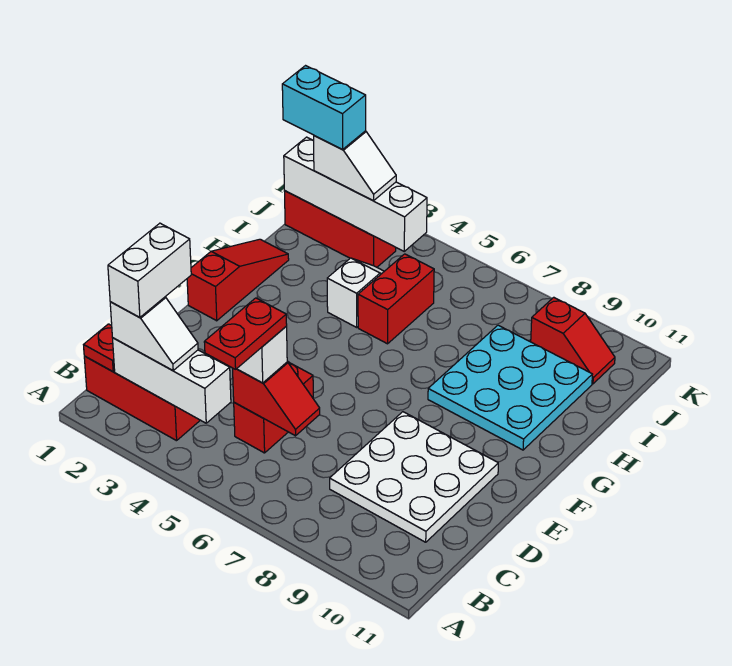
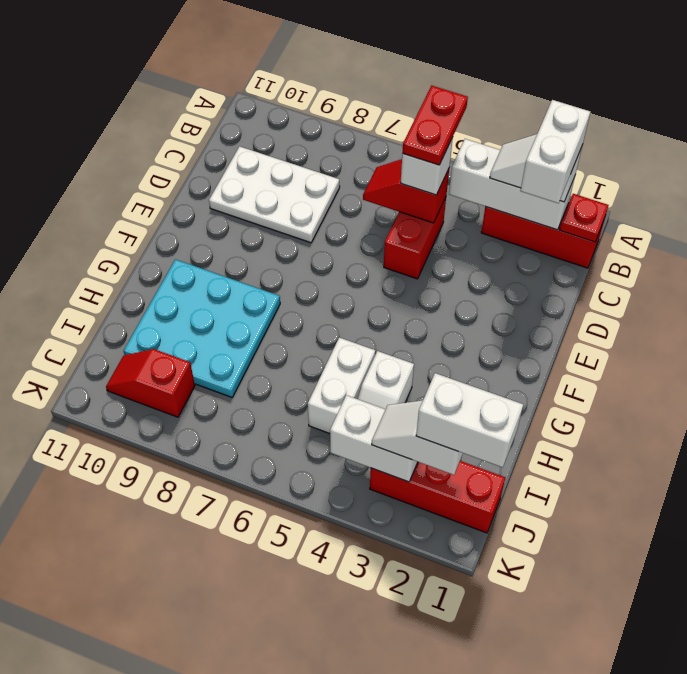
white plate C8:E10 level 1 -> white plate C8:D10 level 1
red slope F1:H1 level 1 top F -> none
red brick H5:I5 level 1 -> white brick H5:I5 level 1
white brick J1:J4 level 2 -> white brick J3:J4 level 2
cyan brick J1:J2 level 4 -> white brick J1:J2 level 4

